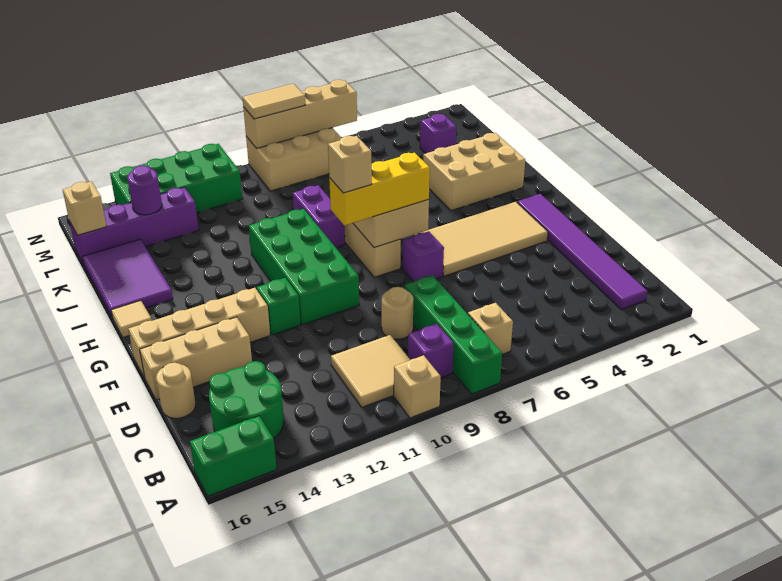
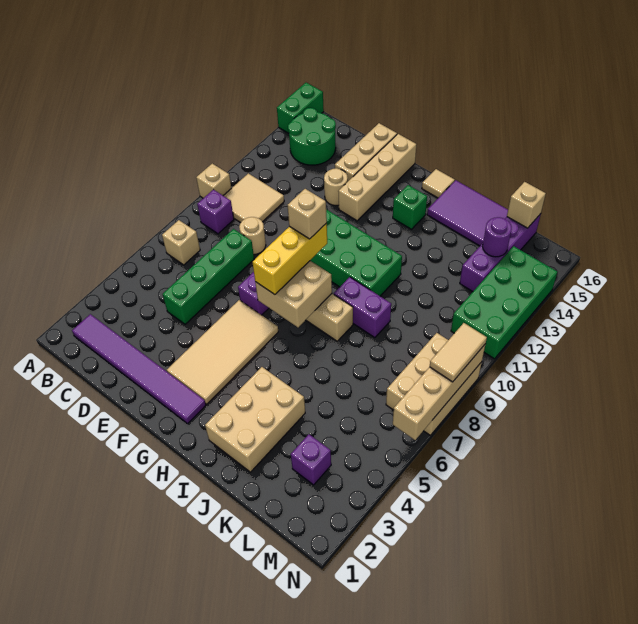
green brick A8:D8 level 1 -> green brick D5:D8 level 1
tan round brick D16 level 1 -> tan round brick E13 level 1
green brick F12 level 1 -> green brick H14 level 1

